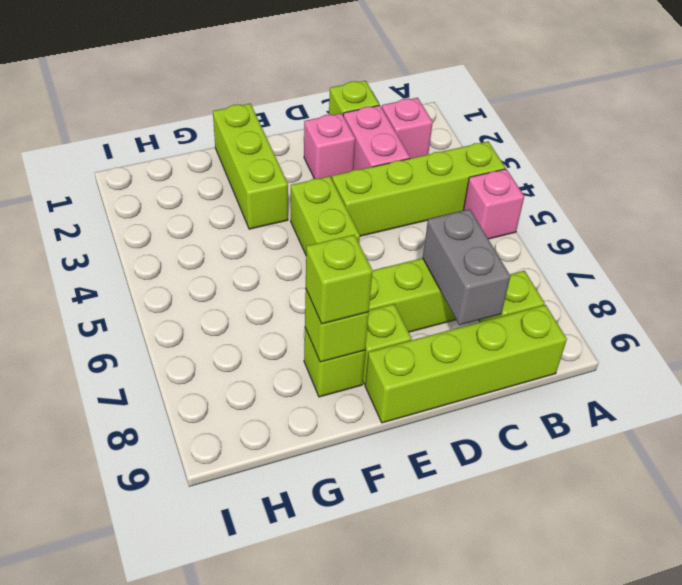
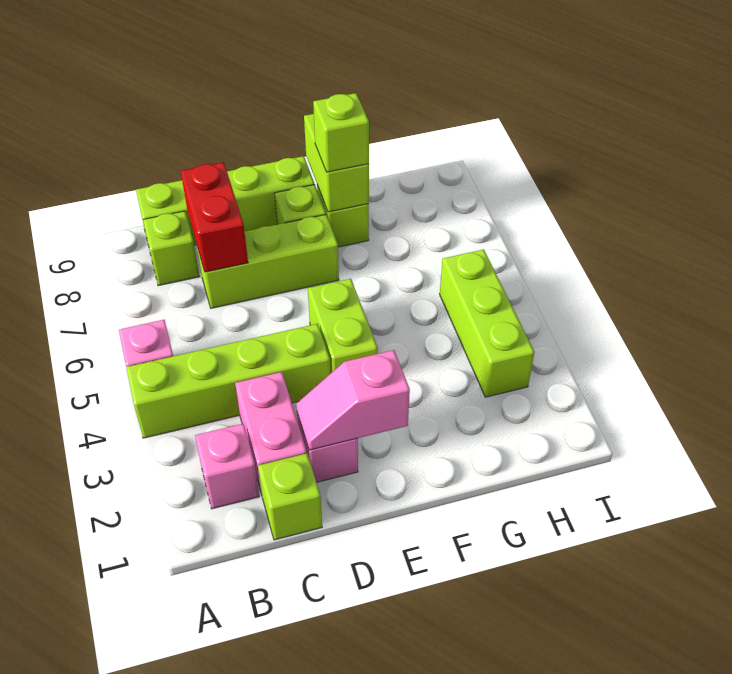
grey brick C7:C8 level 2 -> red brick C7:C8 level 2
none -> pink slope D2:E2 level 2 top E
lime brick F1:F3 level 1 -> lime brick H3:H5 level 1
lime brick F8 level 2 -> lime brick F8:F9 level 2

